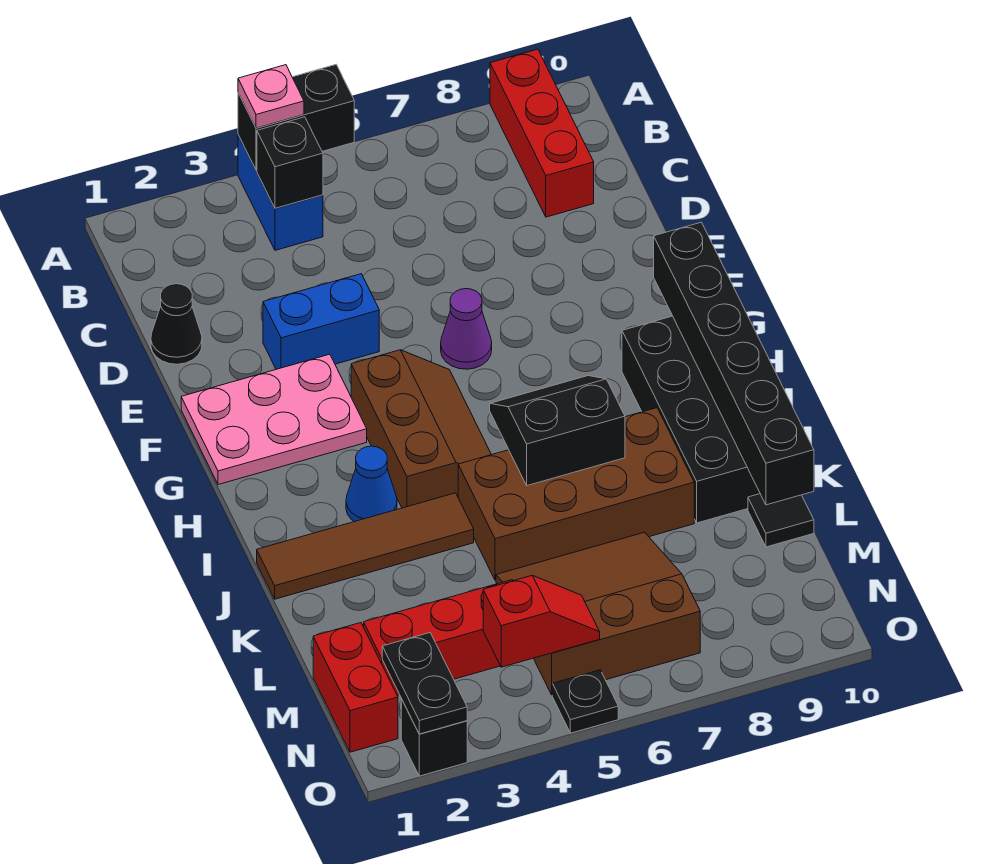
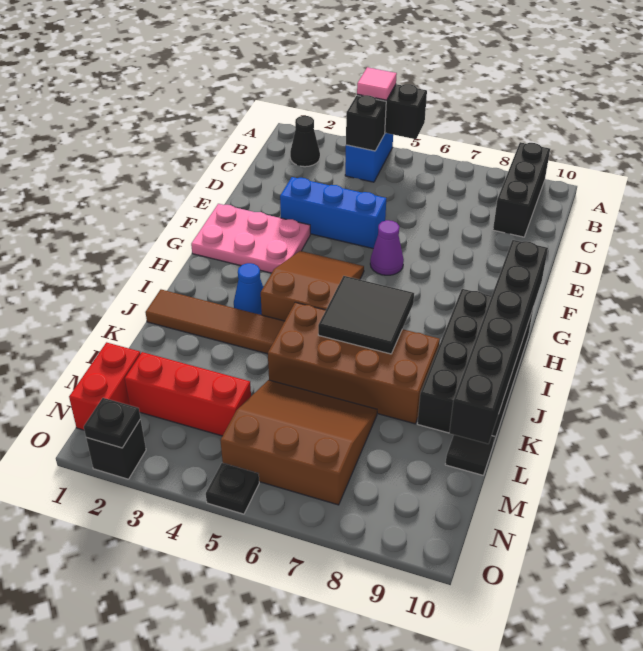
pink plate A4 level 3 -> pink tile A4 level 3
red brick A9:C9 level 1 -> black brick A9:C9 level 1
black cone D1 level 1 -> black cone B2 level 1
blue brick E3:E4 level 1 -> blue brick E3:E5 level 1
brown slope G4:I5 level 1 top 4 -> brown slope G4:I5 level 1 top I
black slope I6:J7 level 2 top J -> black tile I6:J7 level 2
black plate N2:O2 level 2 -> black plate O2 level 2
red slope N4:N5 level 2 top 4 -> none

